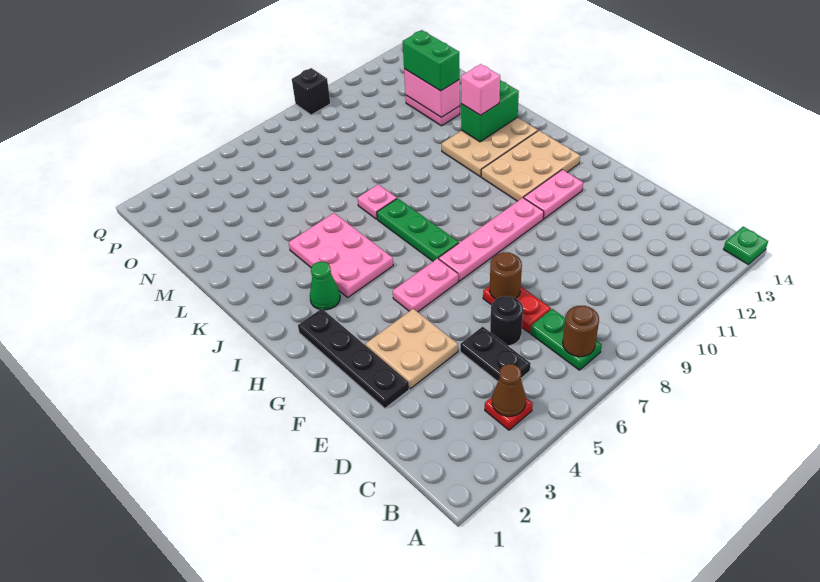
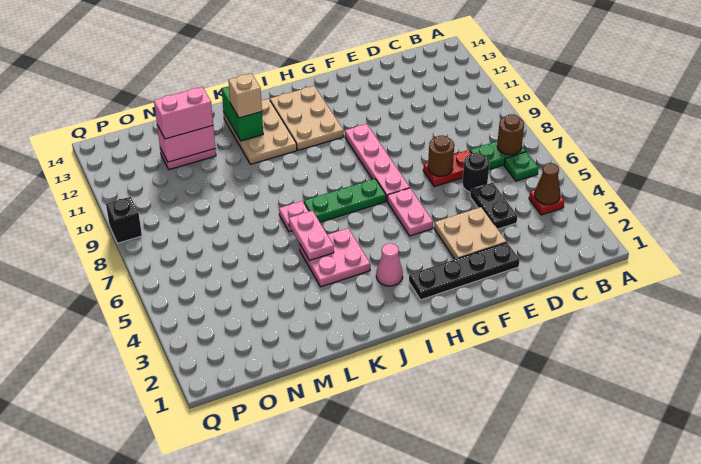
green plate A14 level 1 -> green plate B6 level 1
black plate C5:D5 level 1 -> black plate D4:D5 level 1
pink plate G11:G12 level 1 -> pink plate K5:K6 level 2
green cone I3 level 1 -> pink cone I3 level 1
pink plate I4:K5 level 1 -> pink plate J4:K5 level 1
pink brick K12 level 3 -> tan brick K12 level 3
green brick M12:N12 level 3 -> pink brick M12:N12 level 3

